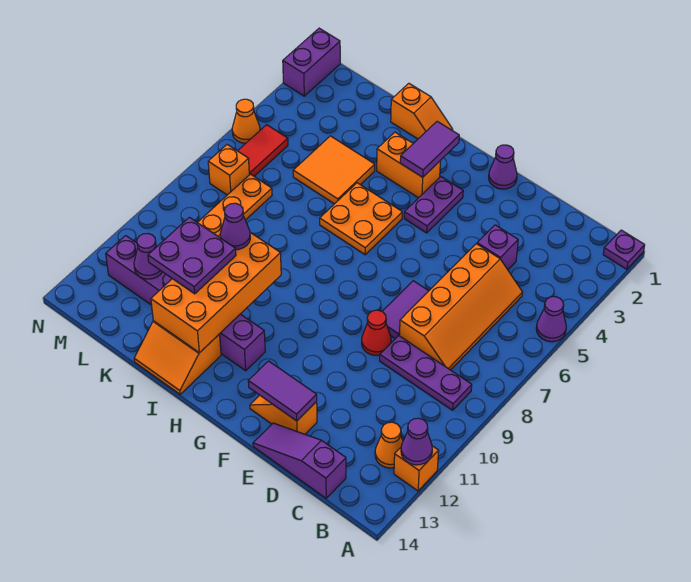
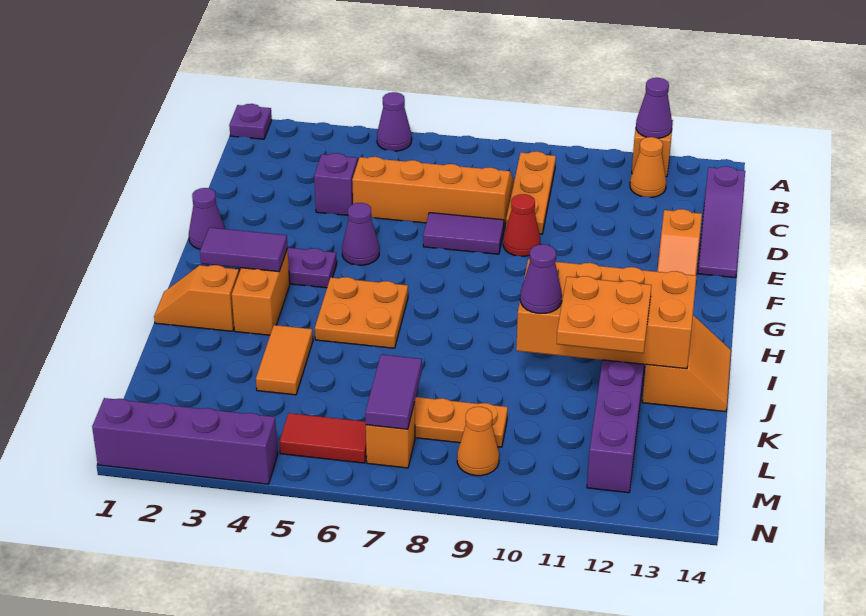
purple plate B9:D9 level 1 -> orange plate B9:D9 level 1
purple tile E13:F13 level 2 -> purple tile L7:M7 level 2
orange slope I1:J1 level 1 top J -> orange slope I1:I2 level 1 top 2
orange tile J4:K5 level 1 -> orange tile J4:K4 level 1
purple plate J11:K12 level 3 -> orange plate J11:K12 level 3
purple cone L12 level 2 -> purple cone F5 level 1
purple brick N1:N2 level 1 -> purple brick N1:N4 level 1
orange cone N5 level 1 -> orange cone M9 level 1

